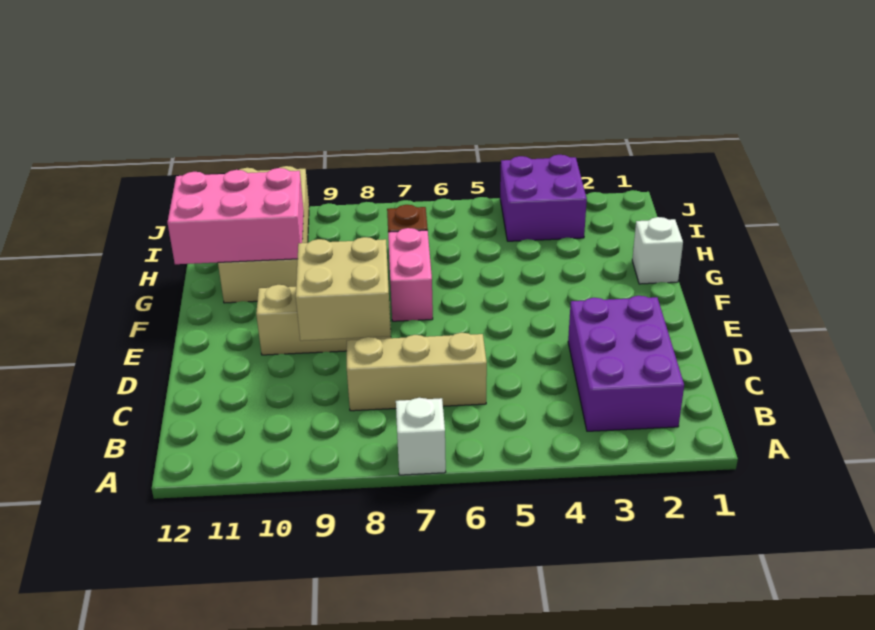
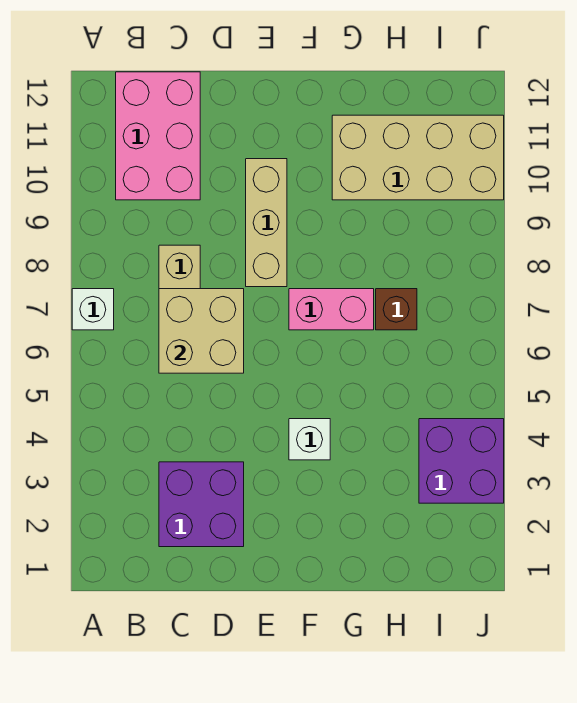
purple brick B2:D3 level 1 -> purple brick C2:D3 level 1
tan brick D8:E9 level 2 -> tan brick C6:D7 level 2
white brick G1 level 1 -> white brick F4 level 1
pink brick G10:H12 level 2 -> pink brick B10:C12 level 1

